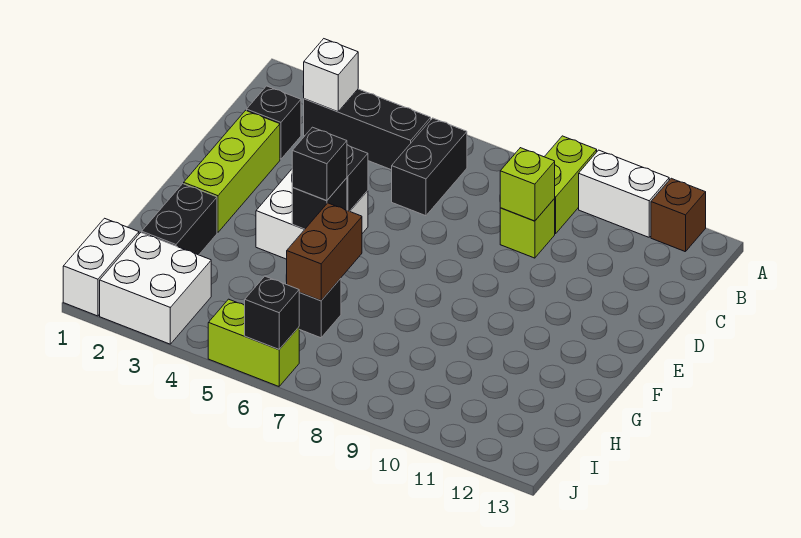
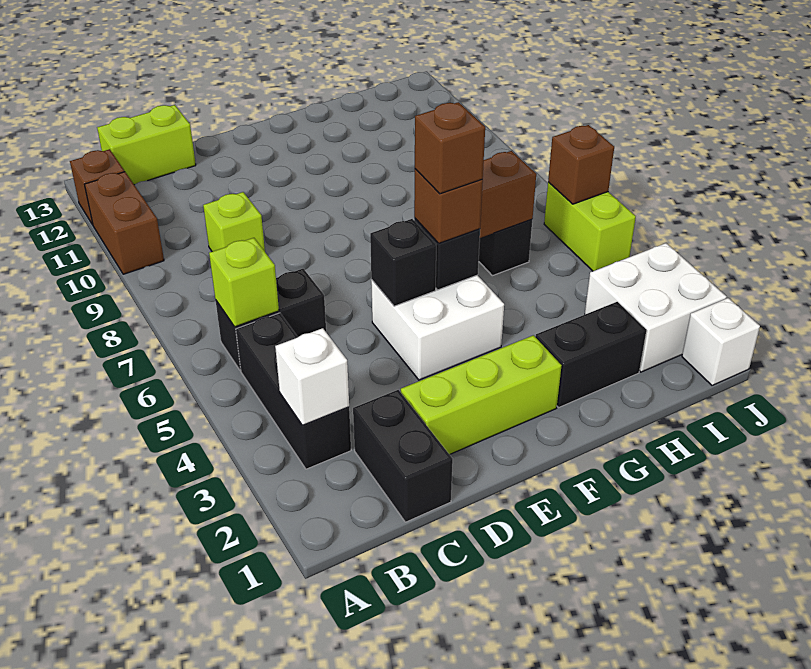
lime brick A9:B9 level 1 -> lime brick B13:C13 level 1
white brick A10:A11 level 1 -> brown brick A10:A11 level 1
black brick C2 level 1 -> black brick C1:C2 level 1
lime brick C9 level 2 -> lime brick B6 level 2
black brick F5 level 3 -> brown brick F5 level 3
none -> brown brick F5 level 4
white brick I1:J1 level 1 -> white brick J1 level 1
black brick J6 level 2 -> brown brick J6 level 2

